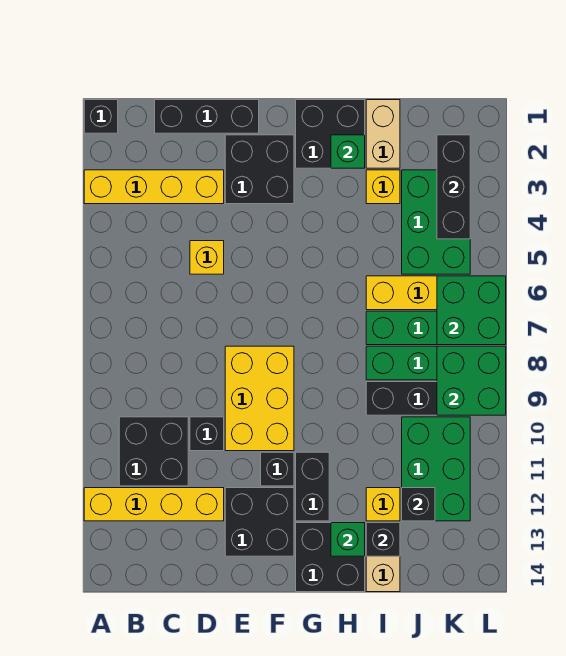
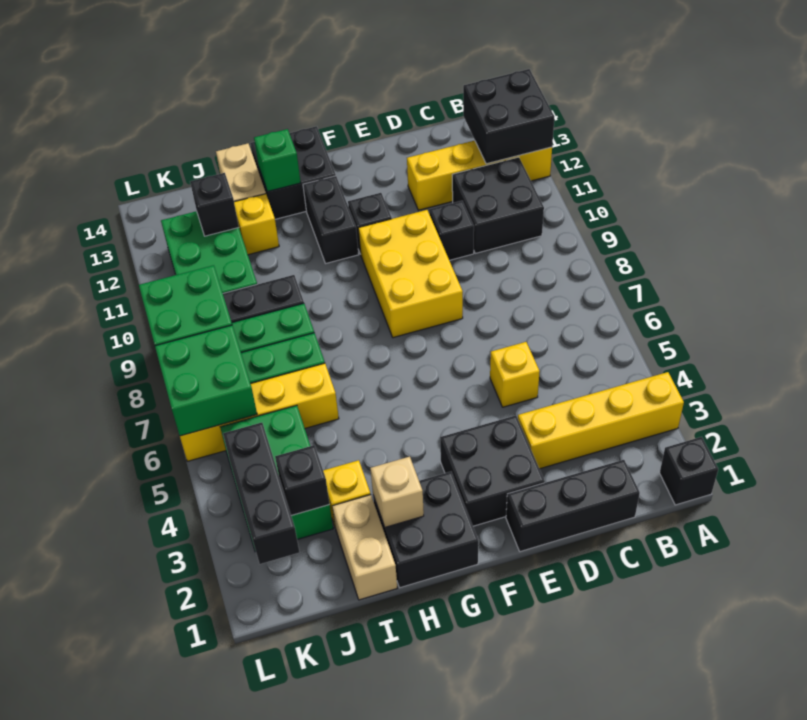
black brick E12:F13 level 1 -> black brick A12:B13 level 2
green brick H2 level 2 -> tan brick H2 level 2
black brick I13 level 2 -> black brick J3 level 2

